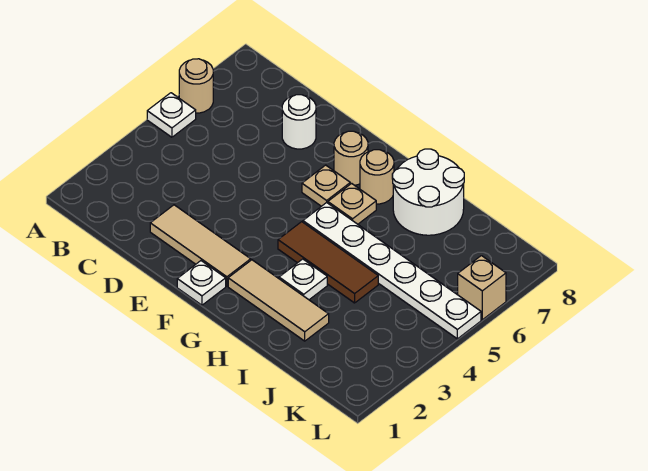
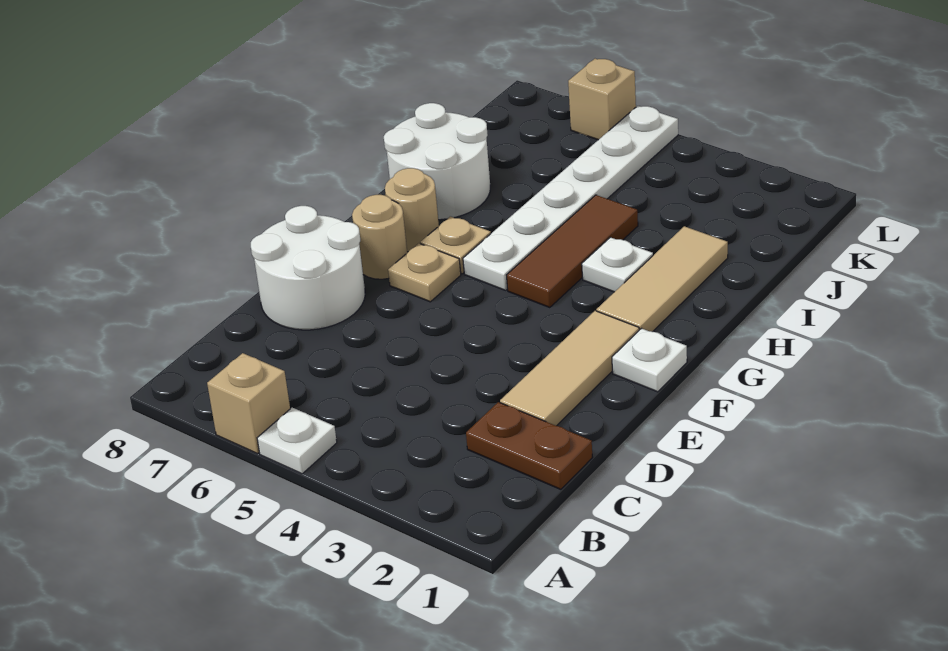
tan round brick A6 level 1 -> tan brick A6 level 1
none -> brown plate C1:C2 level 1
white round brick D7 level 1 -> white round brick D7:E8 level 1

